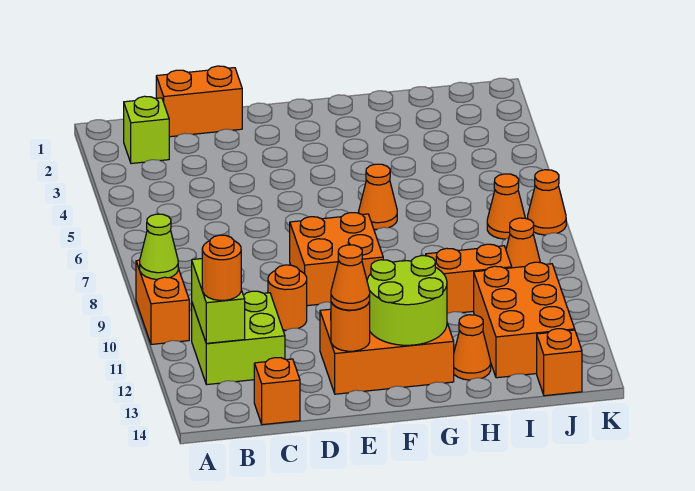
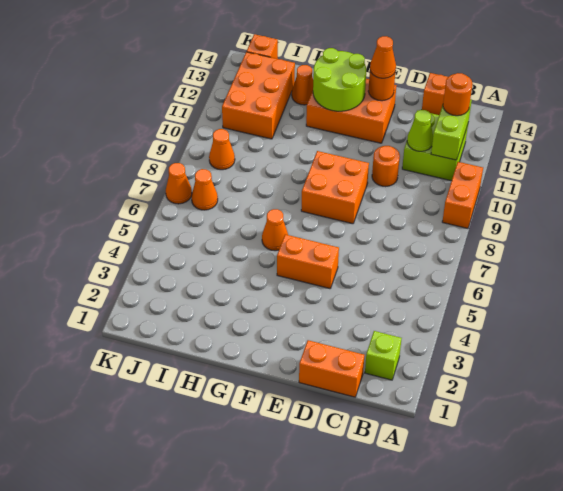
lime cone A9 level 2 -> lime cone C11 level 2
orange brick H10:I10 level 1 -> orange brick E5:F5 level 1

